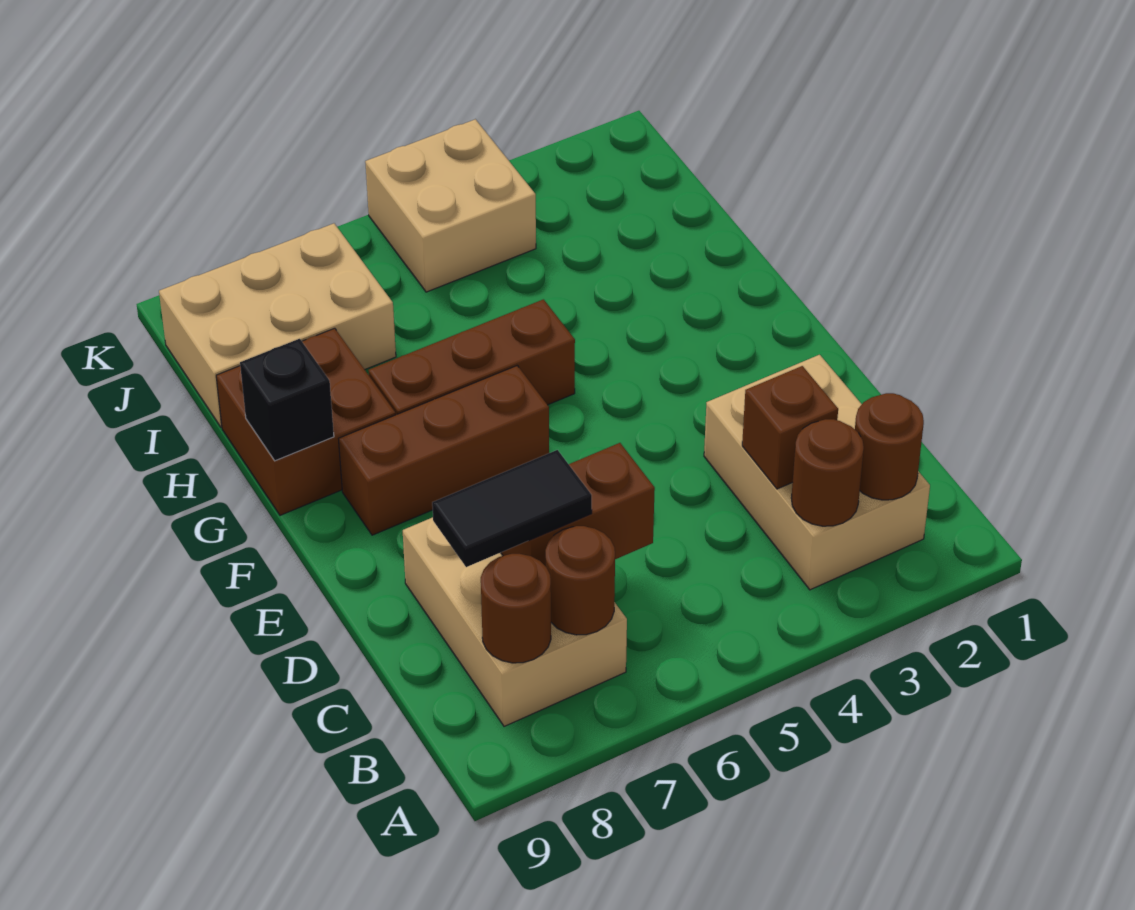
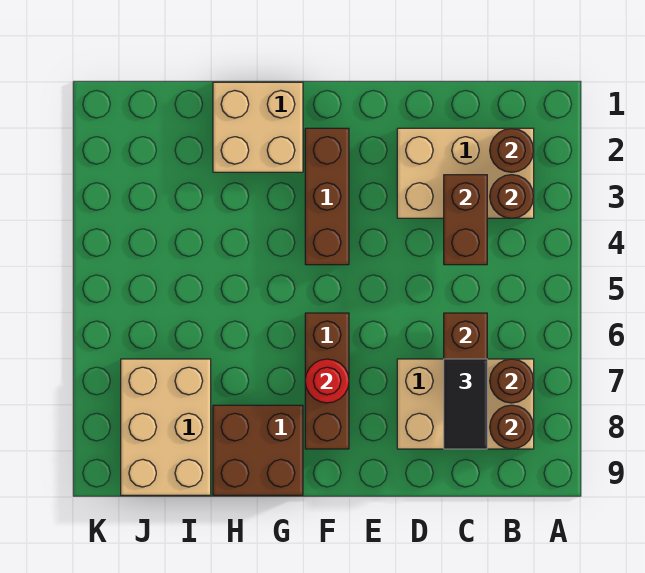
brown brick C3 level 2 -> brown brick C3:C4 level 2
none -> red round brick F7 level 2
brown brick G5:G7 level 1 -> brown brick F2:F4 level 1
black brick G9 level 2 -> none
tan brick J4:K5 level 1 -> tan brick G1:H2 level 1

